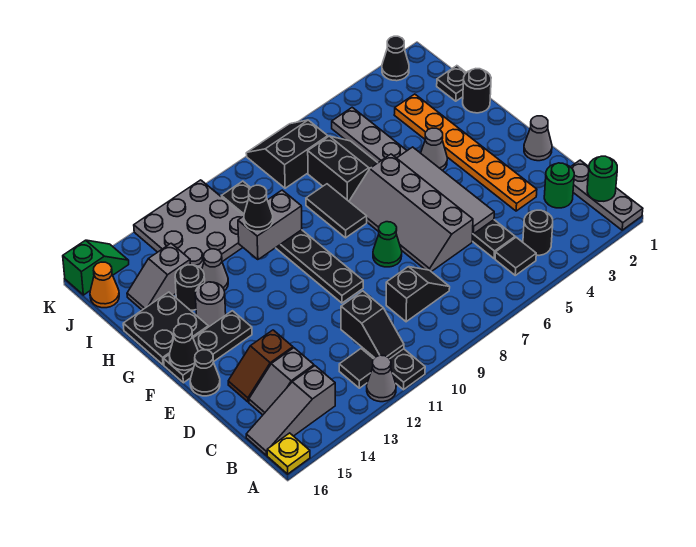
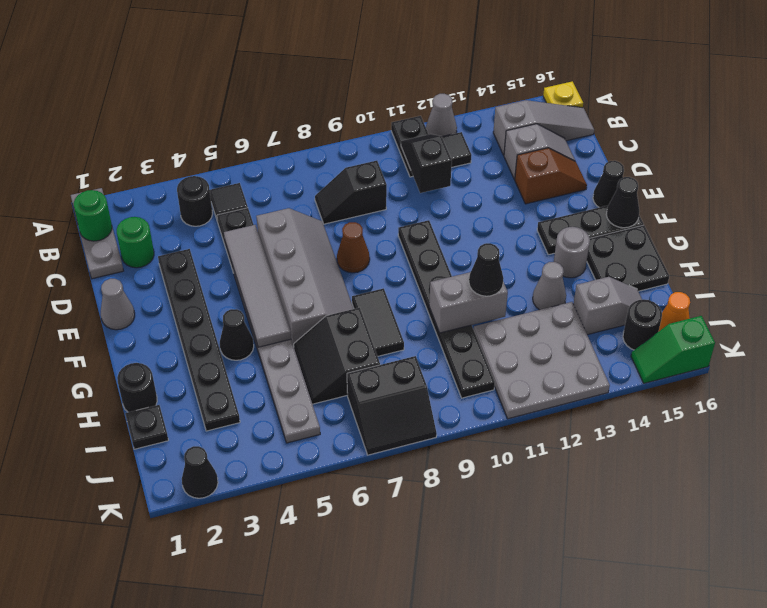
orange plate D3:I3 level 1 -> black plate D3:I3 level 1
green cone E8 level 1 -> brown cone E8 level 1
grey cone G4 level 1 -> black cone G4 level 1
black round brick H14 level 1 -> black round brick J15 level 1

